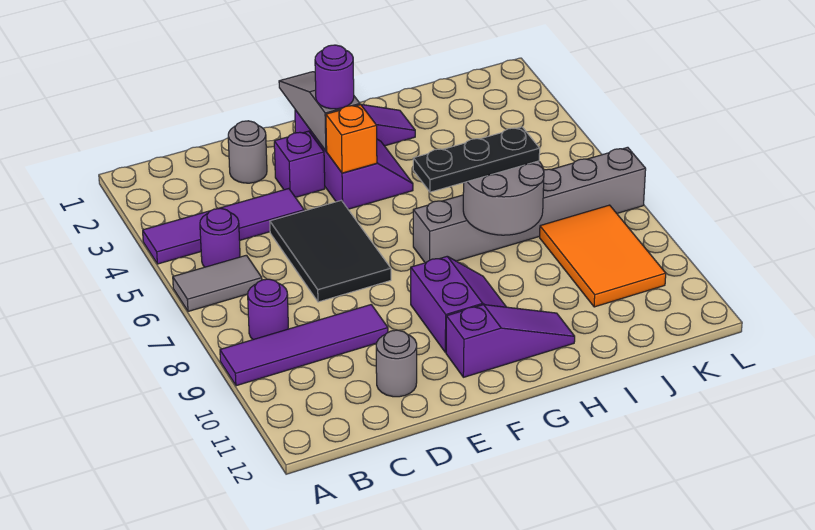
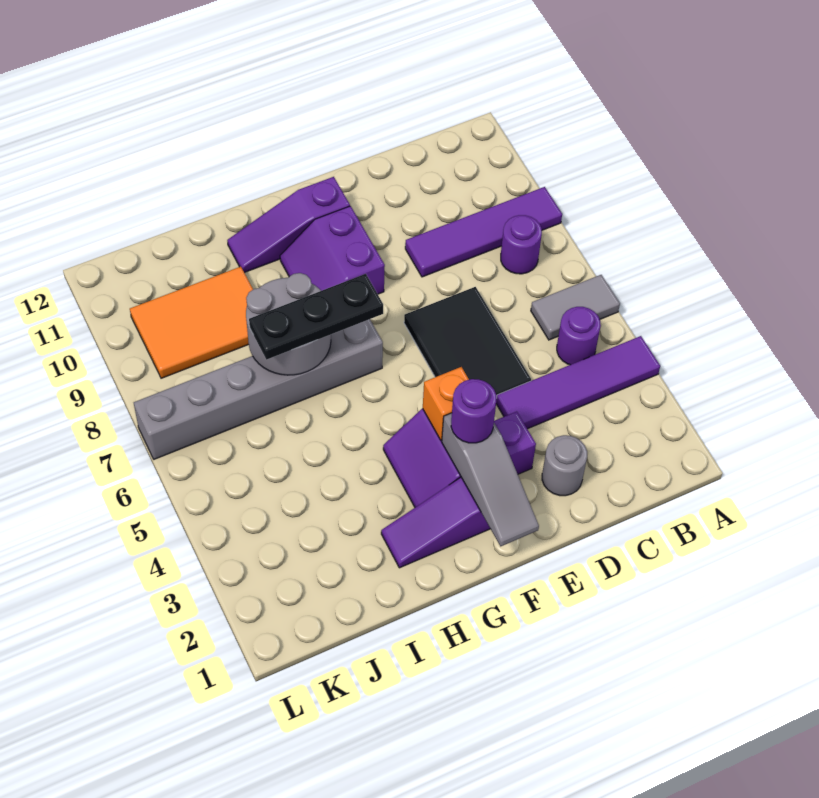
grey round brick D11 level 1 -> none
orange tile J8:K10 level 1 -> orange tile I9:K10 level 1

